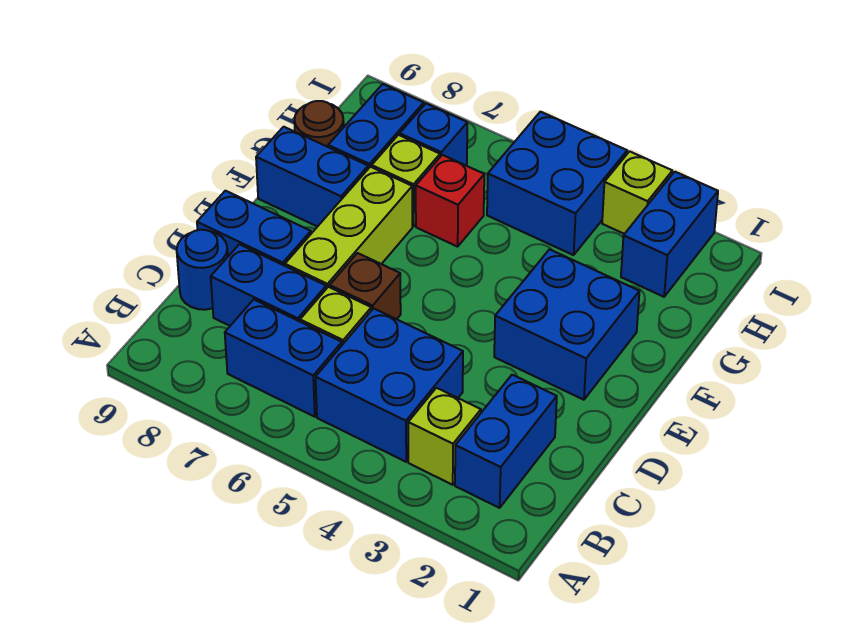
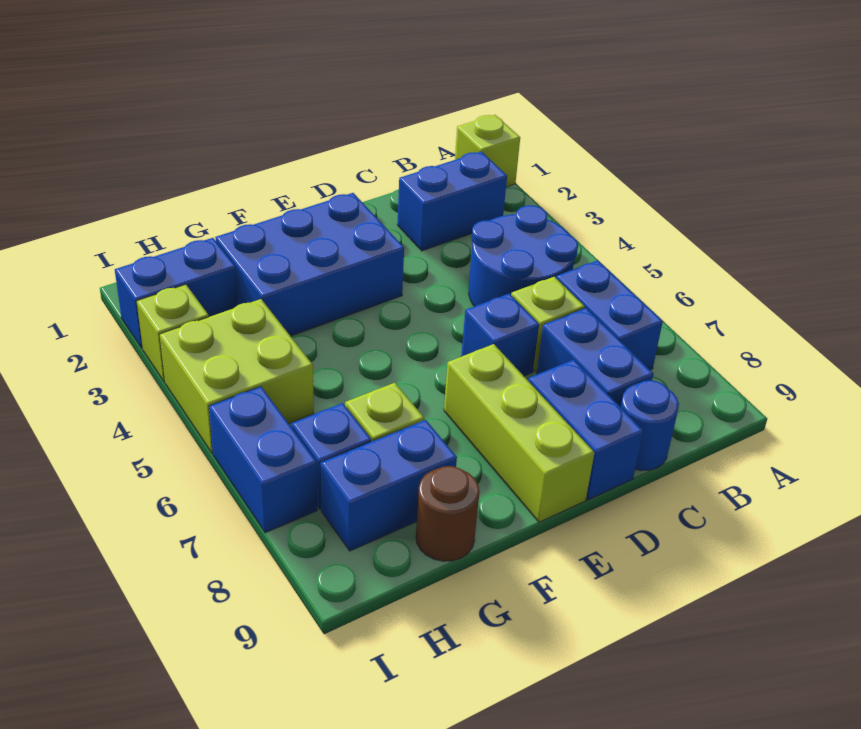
lime brick B3 level 1 -> lime brick A1 level 1
blue brick B4:C5 level 1 -> blue round brick B4:C5 level 1
brown brick D6 level 1 -> blue brick D6 level 1
lime brick D7:F7 level 1 -> lime brick E7:E9 level 1
blue brick E2:F3 level 1 -> blue brick E2:G3 level 1
blue brick F8:F9 level 1 -> blue brick I6:I7 level 1
red brick G6 level 1 -> none
blue brick H4:I5 level 1 -> lime brick H4:I5 level 1

